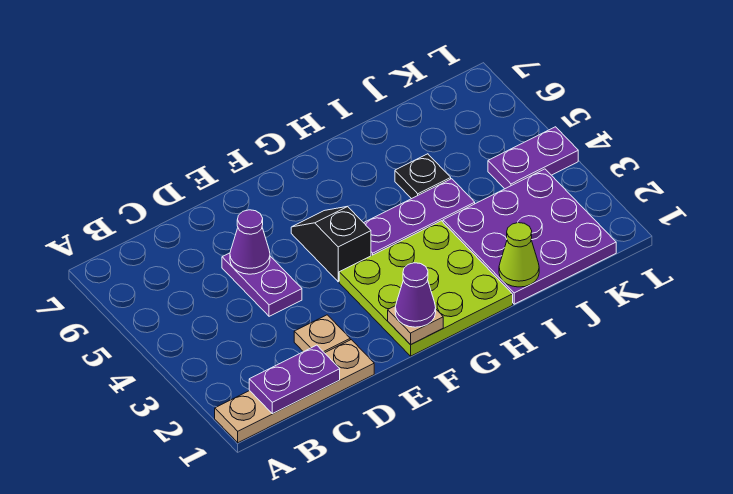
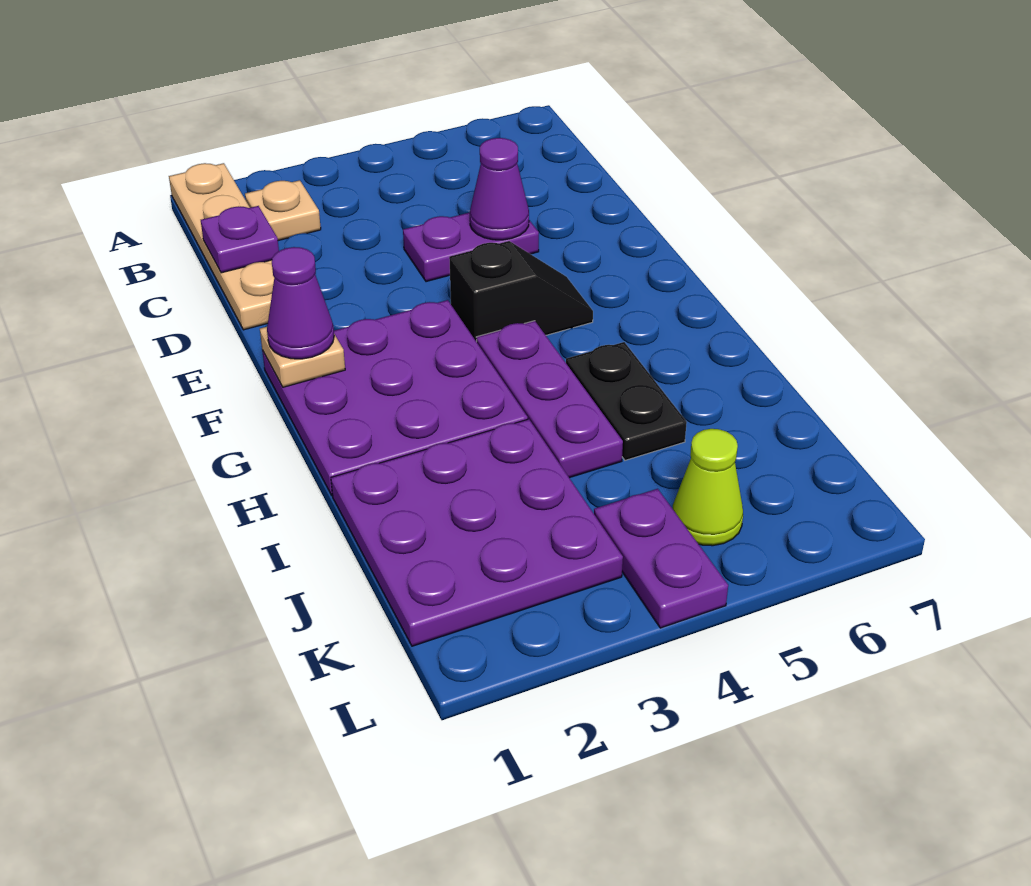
purple plate B1:C1 level 2 -> purple plate C1 level 2
tan plate D2 level 1 -> tan plate B2 level 1
lime plate F1:H3 level 1 -> purple plate F1:H3 level 1
lime cone I1 level 2 -> lime cone K5 level 1
black plate I5 level 1 -> black plate H5:I5 level 1

